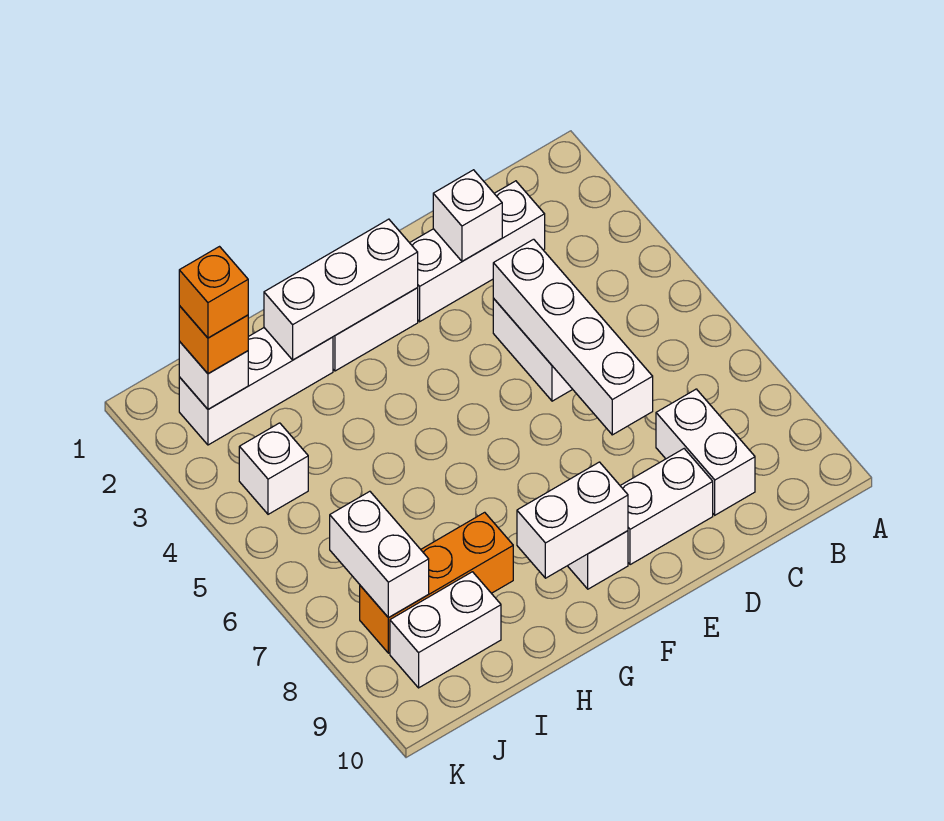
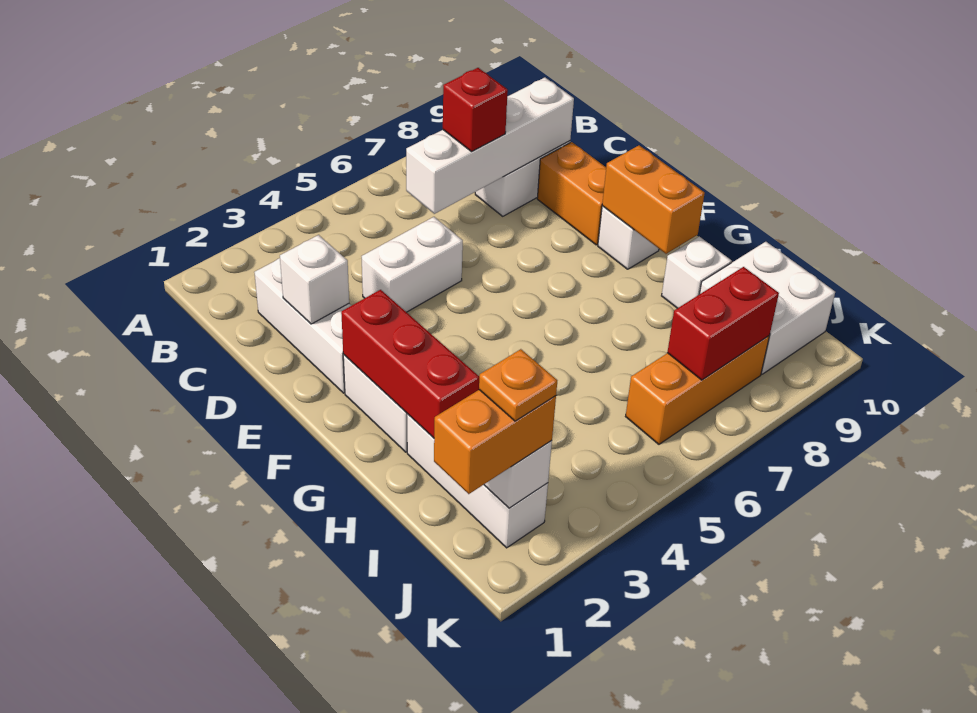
none -> red brick C7 level 3
white brick D4:D7 level 2 -> white brick C6:C9 level 2
white brick D9:E9 level 1 -> orange brick D9:E9 level 1
white brick F2:H2 level 2 -> red brick F2:H2 level 2
white brick F9:G9 level 2 -> orange brick F9:G9 level 2
orange brick H8:J8 level 1 -> orange brick J6:J8 level 1
white brick I9:J9 level 1 -> white brick I9:J10 level 1
orange brick J2 level 3 -> orange brick J1:J2 level 3
orange brick J2 level 4 -> orange plate J2 level 4
white brick J4 level 1 -> white brick H9 level 1
white brick J7:J8 level 2 -> red brick J7:J8 level 2

